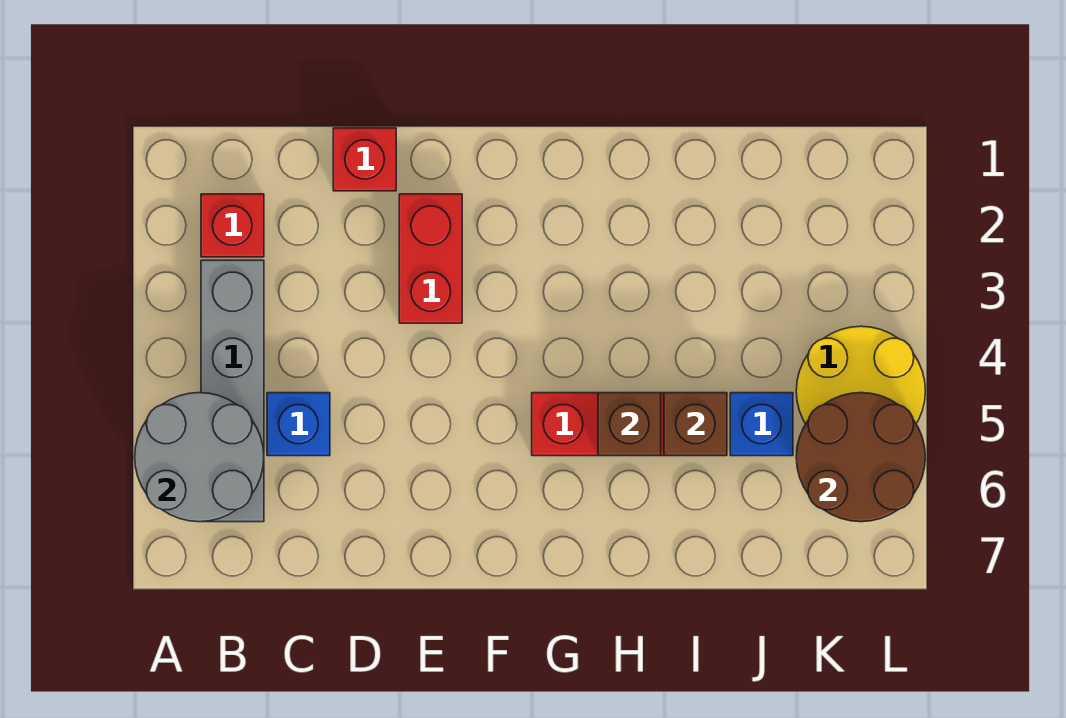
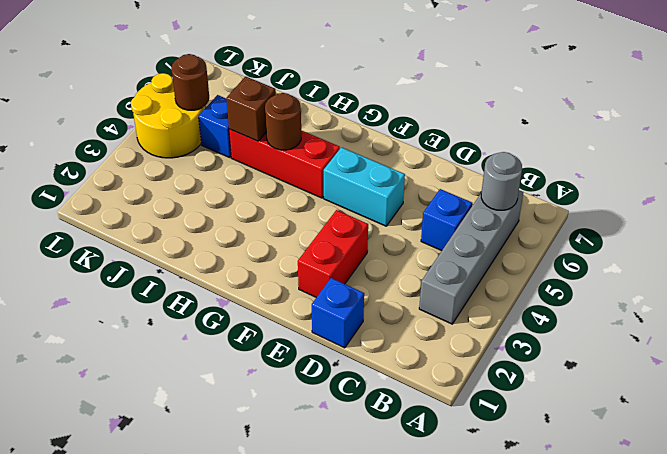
grey round brick A5:B6 level 2 -> grey round brick B6 level 2
red brick B2 level 1 -> none
red brick D1 level 1 -> blue brick D1 level 1
none -> cyan brick E5:F5 level 1
brown brick H5 level 2 -> brown round brick H5 level 2
brown round brick K5:L6 level 2 -> brown round brick K5 level 2

